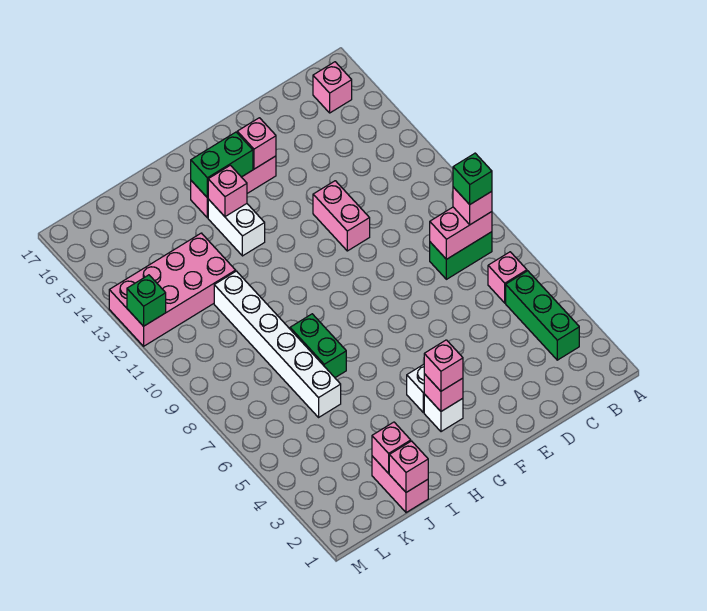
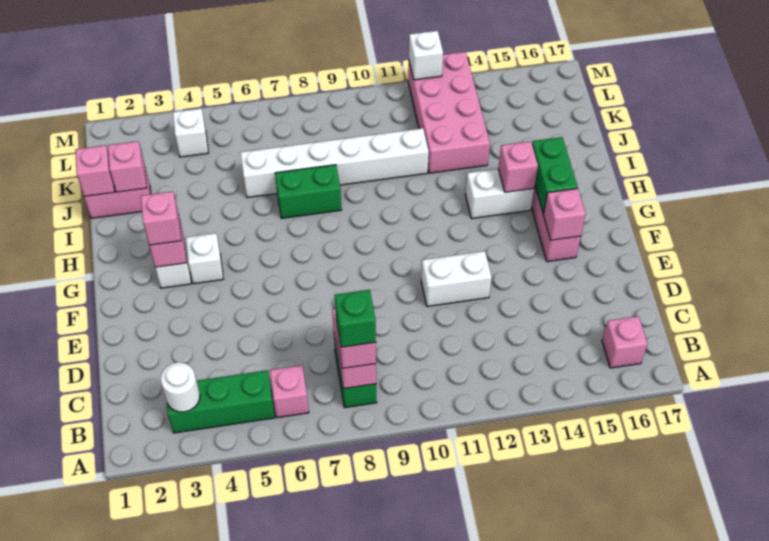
none -> white round brick B3 level 2
pink brick E11:E12 level 1 -> white brick E11:E12 level 1
none -> white brick L4 level 1
green brick M12 level 2 -> white brick M12 level 2

